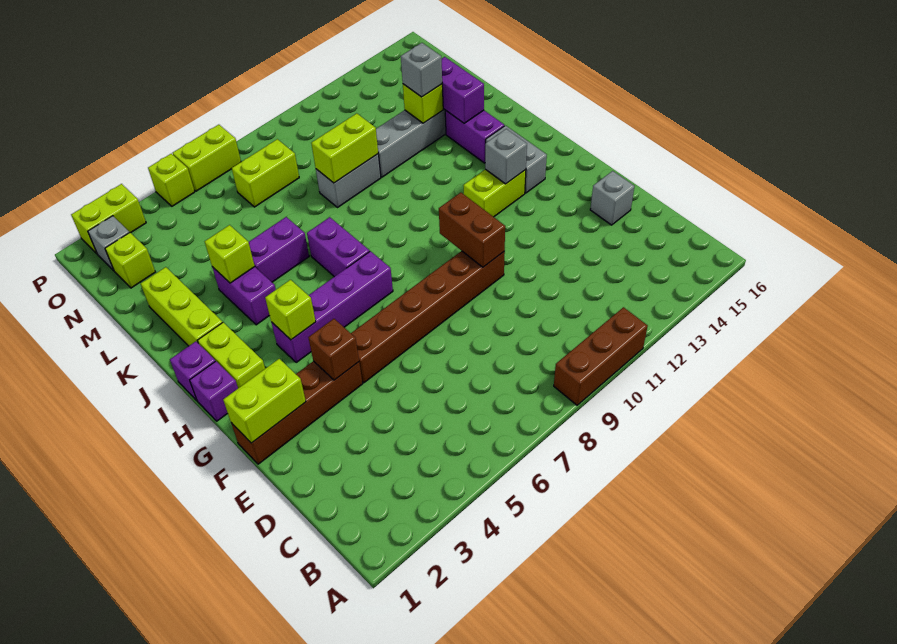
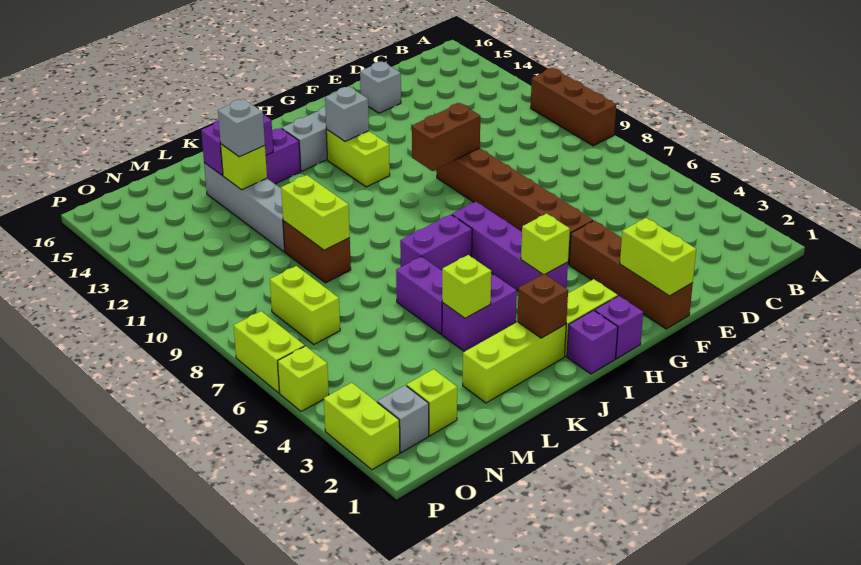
brown brick F4 level 2 -> brown brick J2 level 2
grey brick L9:L10 level 1 -> brown brick L9:L10 level 1

